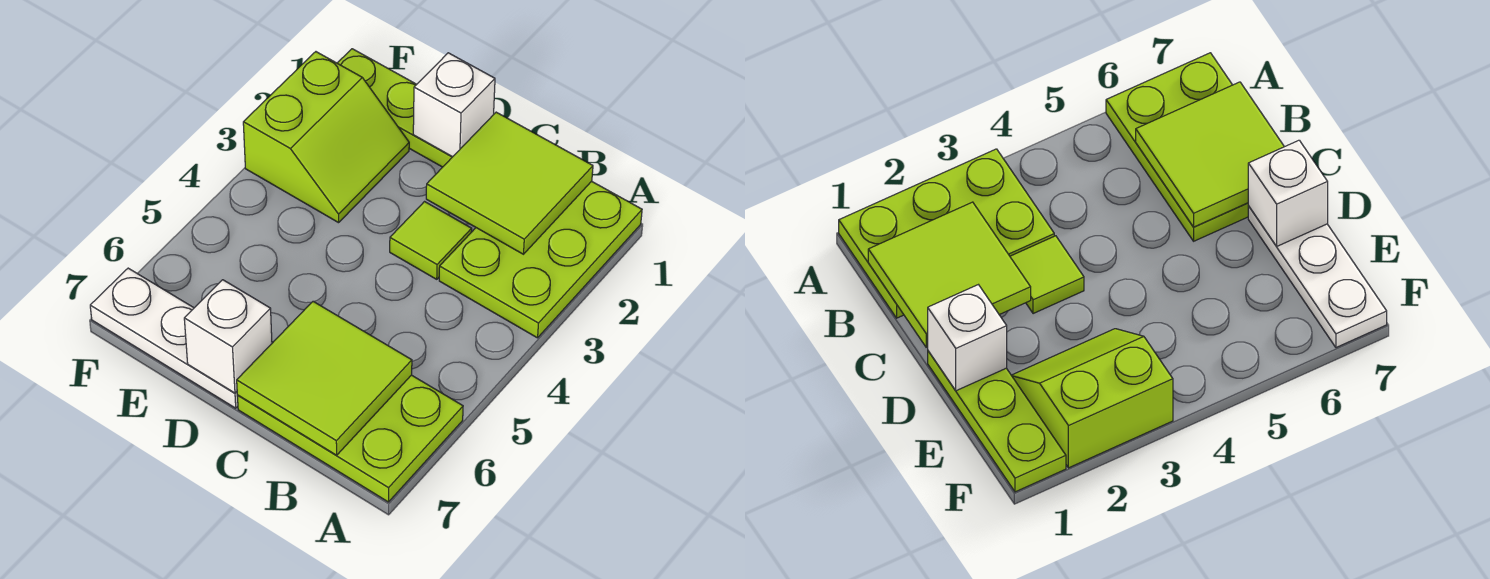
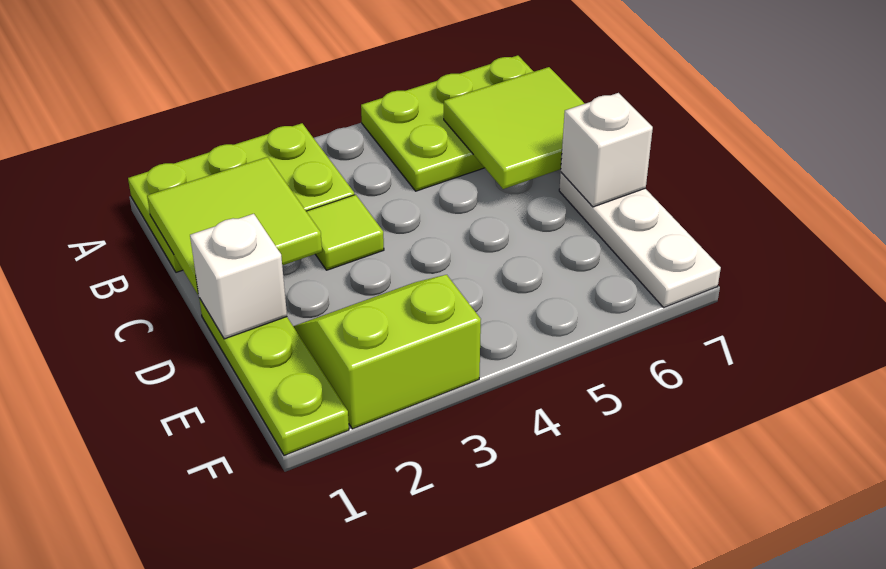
lime plate A6:C7 level 1 -> lime plate A5:B7 level 1

